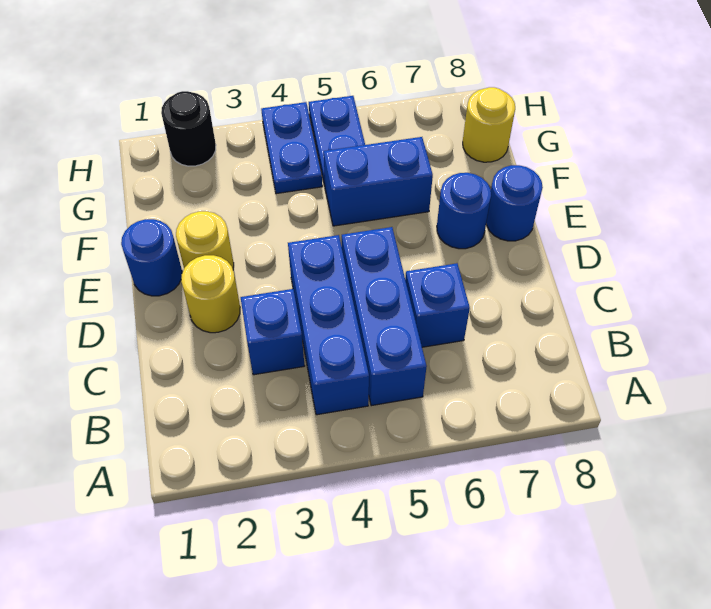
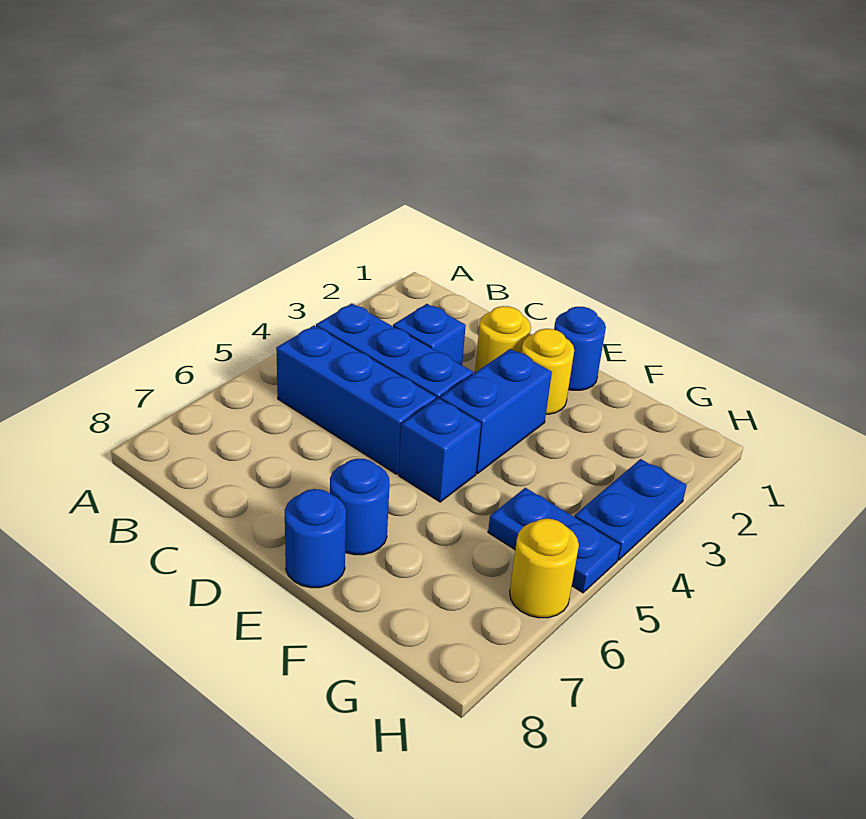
blue brick C6 level 1 -> blue brick E5 level 1
blue brick F5:F6 level 1 -> blue brick E3:E4 level 1
blue plate G4:H4 level 1 -> blue plate H3:H4 level 1
yellow round brick G8 level 1 -> yellow round brick H6 level 1
black round brick H2 level 1 -> none

